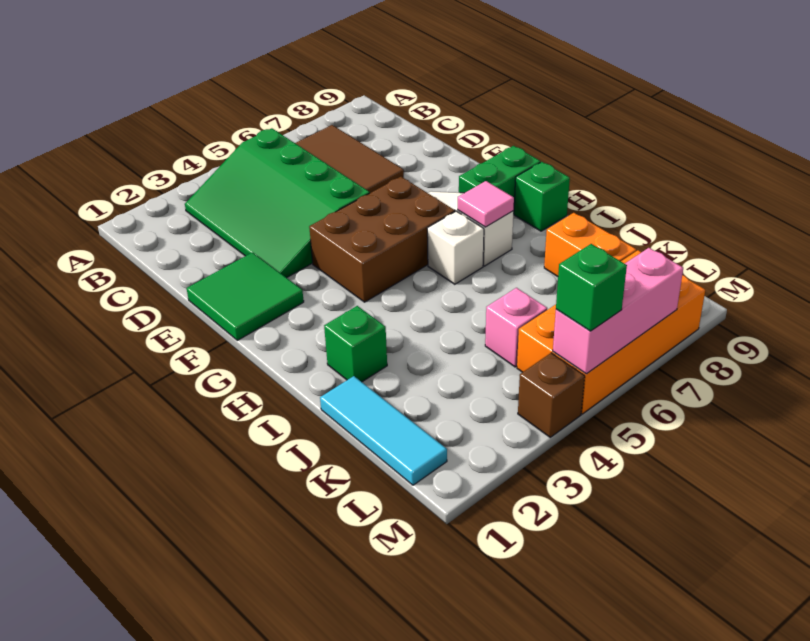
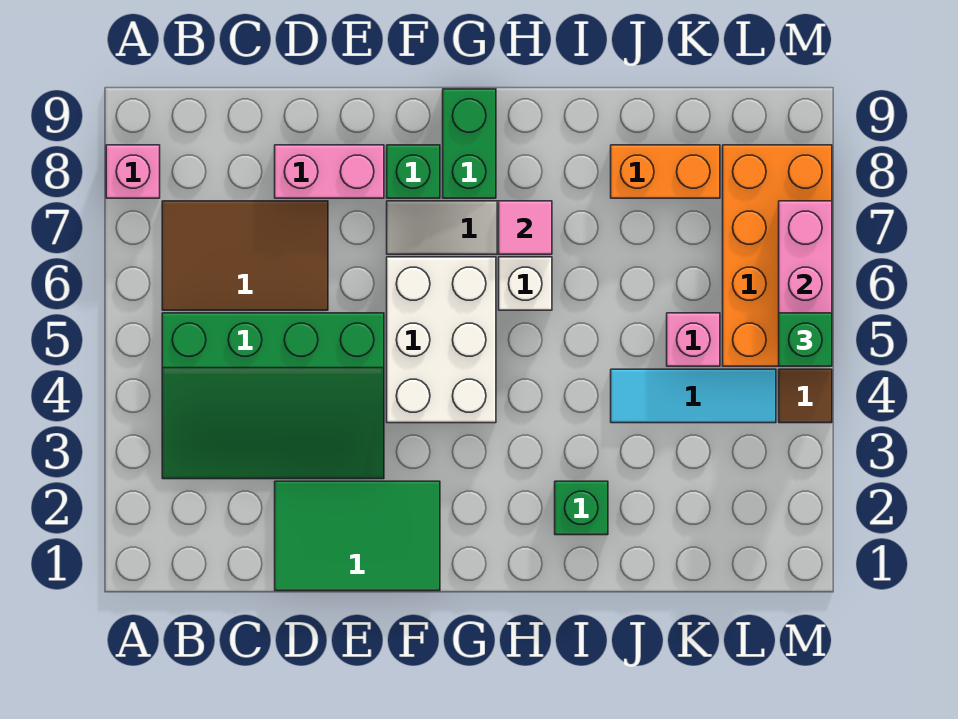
none -> pink brick A8 level 1
none -> pink brick D8:E8 level 1
green tile E1:F2 level 1 -> green tile D1:F2 level 1
brown brick F4:G6 level 1 -> white brick F4:G6 level 1
green brick H9 level 1 -> green brick F8 level 1
cyan tile J1:L1 level 1 -> cyan tile J4:L4 level 1
brown brick M4 level 1 -> brown tile M4 level 1

